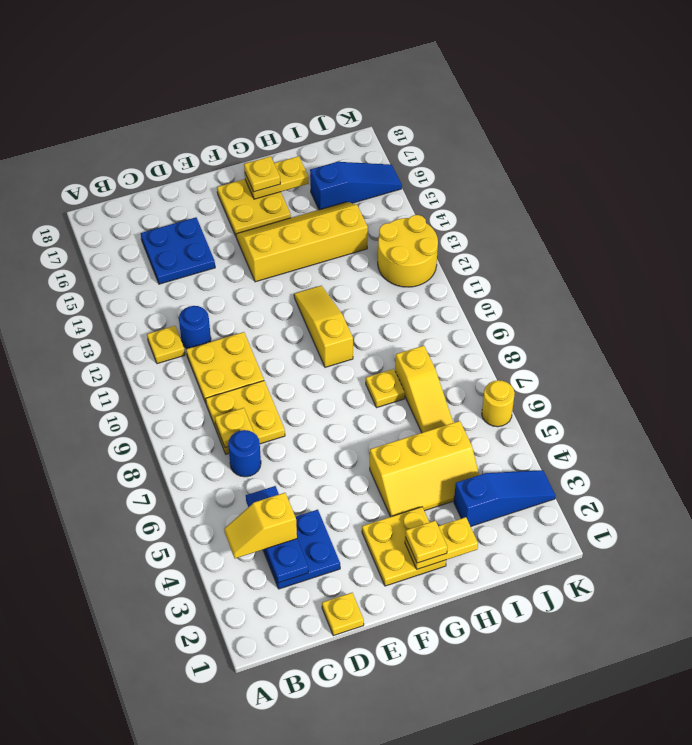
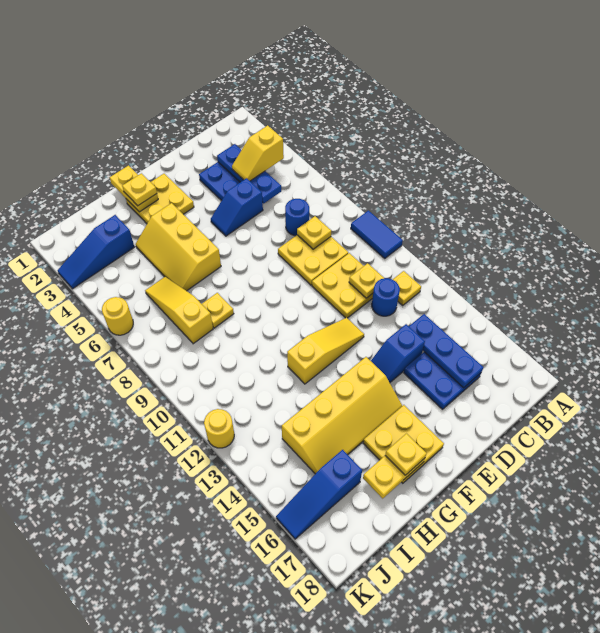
none -> blue tile A9:A10 level 1
yellow slope B4:C4 level 3 top C -> yellow slope B4:C4 level 3 top B
none -> blue plate C14:C16 level 2
yellow plate D1 level 1 -> yellow plate C11 level 2
none -> blue slope D5:E5 level 1 top D
none -> blue slope D14:E14 level 1 top D
yellow plate G2:H2 level 2 -> yellow plate G1:G2 level 2
yellow slope G4:I5 level 1 top 5 -> yellow slope G4:H6 level 1 top G
yellow slope G10:G12 level 1 top 10 -> yellow slope E12:G12 level 1 top G
yellow round brick J12:K13 level 1 -> yellow round brick K12 level 1

